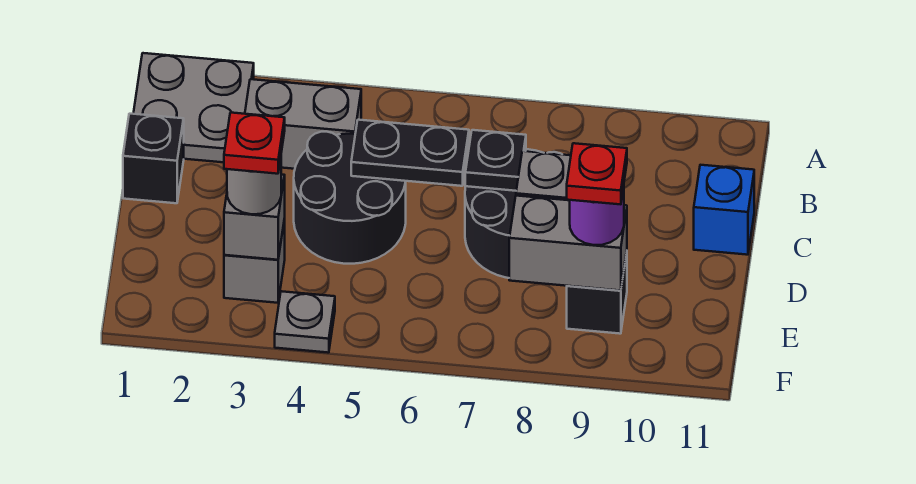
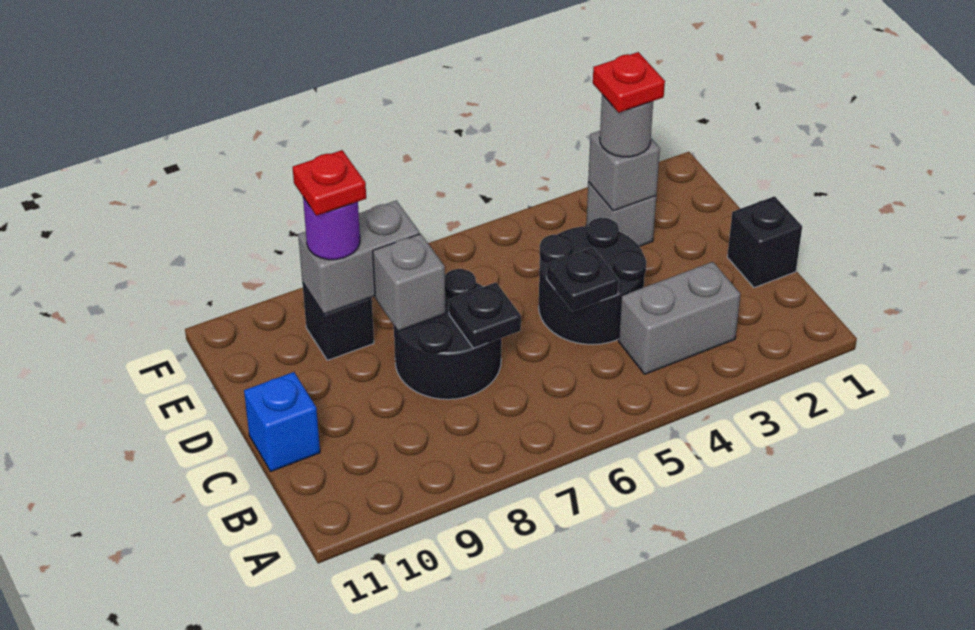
grey plate A1:B2 level 1 -> none
black plate C5:C6 level 2 -> black plate C5 level 2
grey plate F4 level 1 -> none

